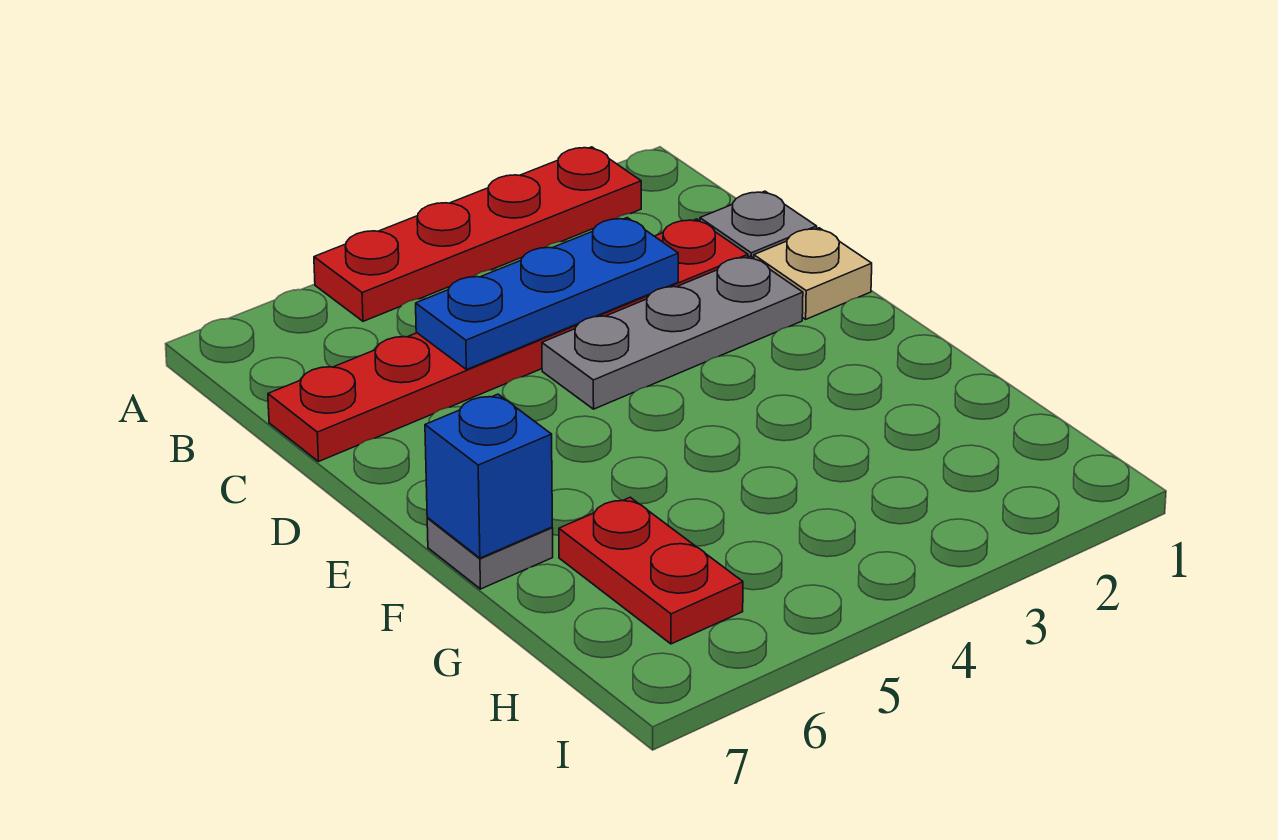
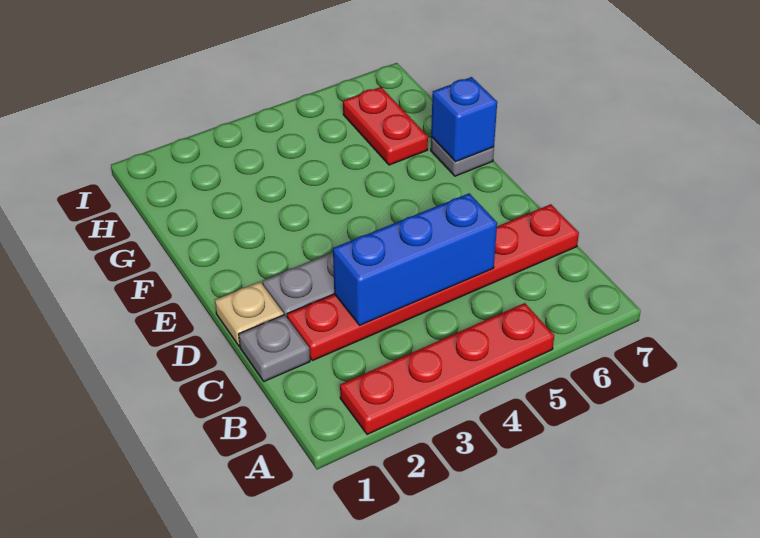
blue plate C3:C5 level 2 -> blue brick C3:C5 level 2

